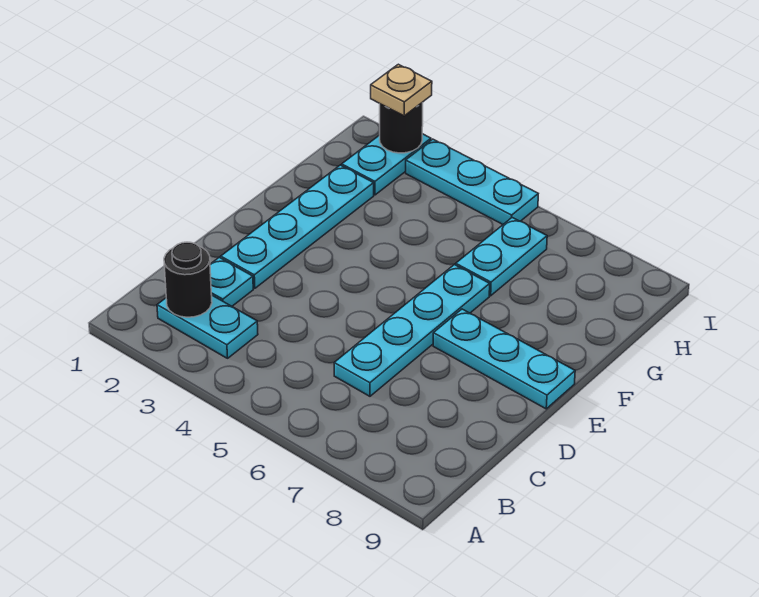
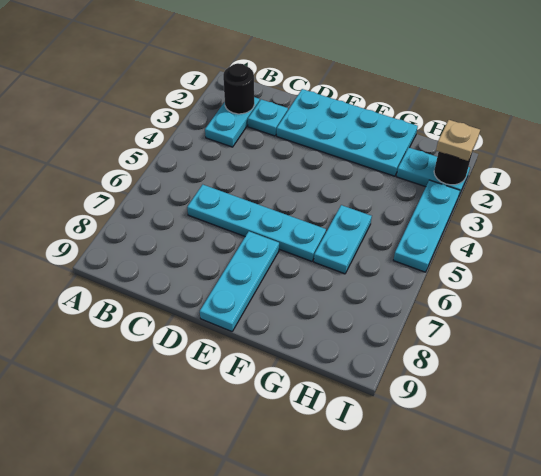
cyan plate D2:G2 level 1 -> cyan plate D1:G2 level 1
cyan plate G6:H6 level 1 -> cyan plate G5:G6 level 1

